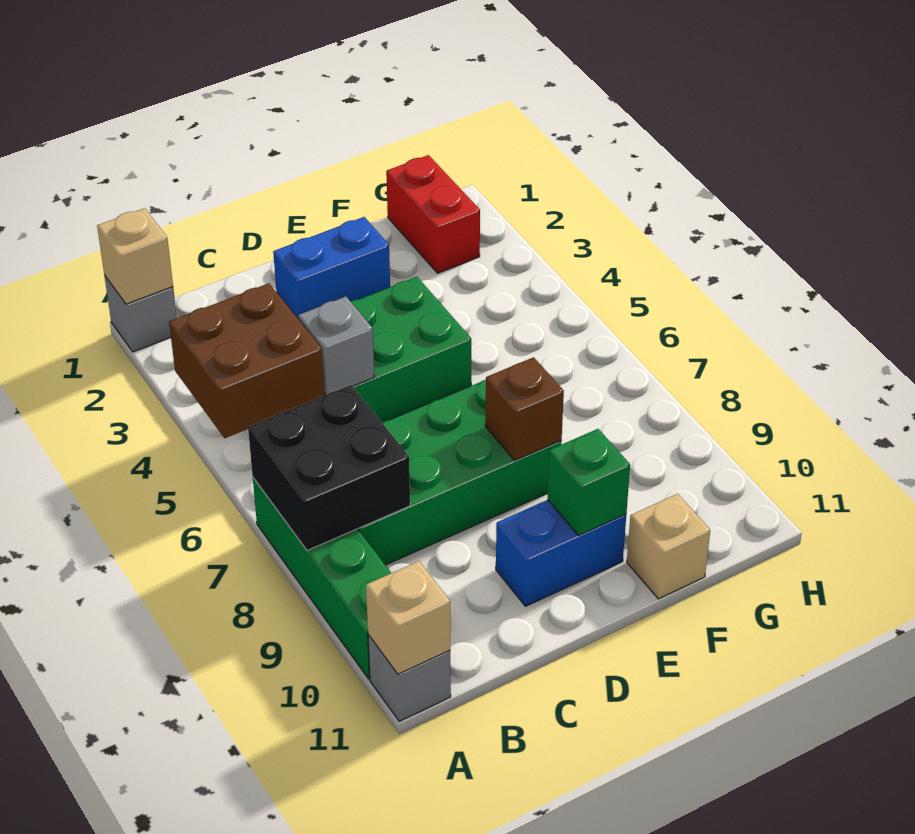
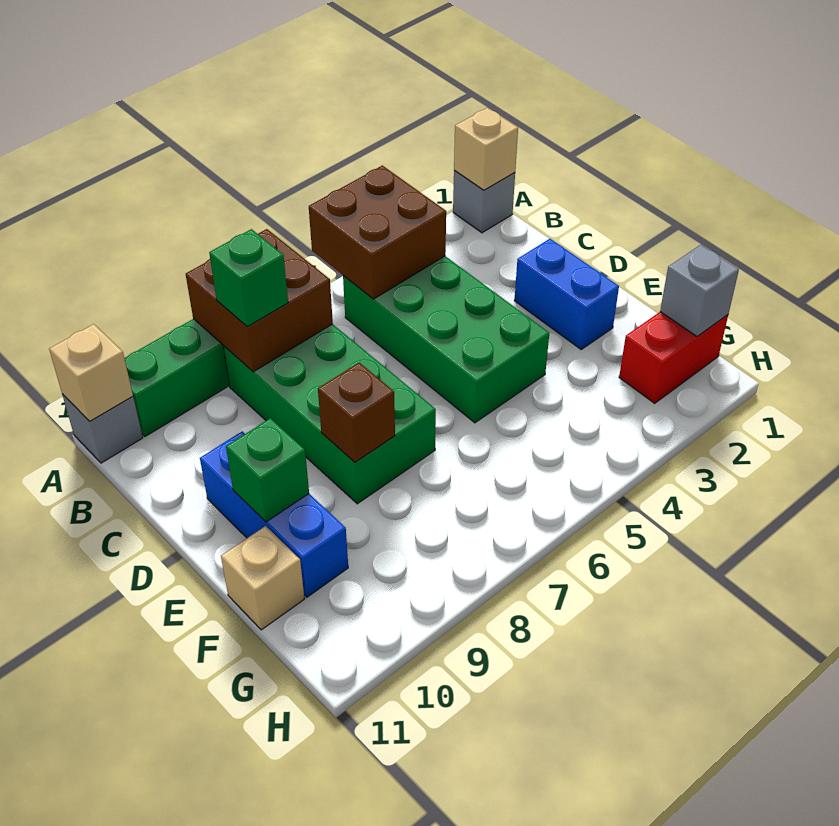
black brick A7:B8 level 2 -> brown brick A7:B8 level 2
none -> green brick B8 level 3
grey brick C5 level 2 -> grey brick G1 level 2
blue brick D10:E10 level 1 -> blue brick D10:F10 level 1

